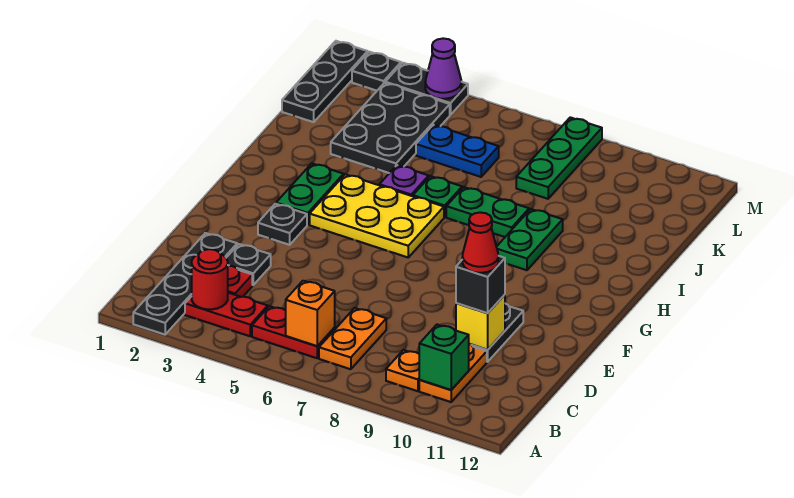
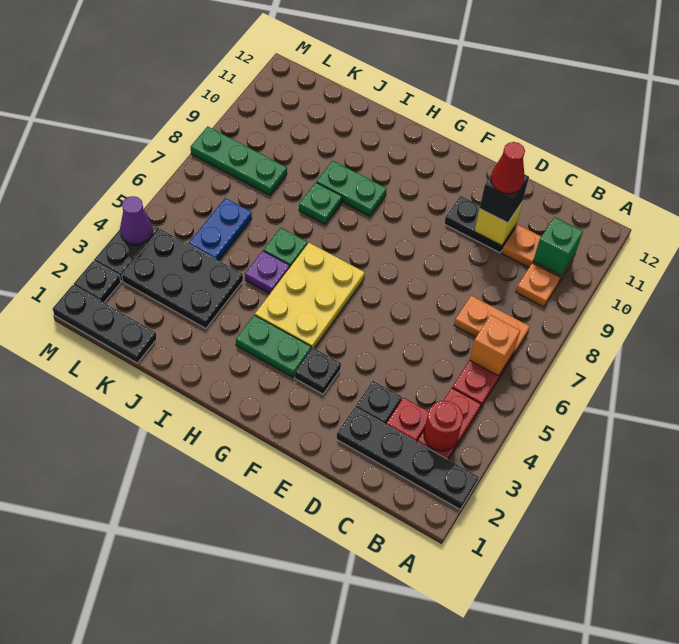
green plate I7:I8 level 1 -> green plate I8 level 1

